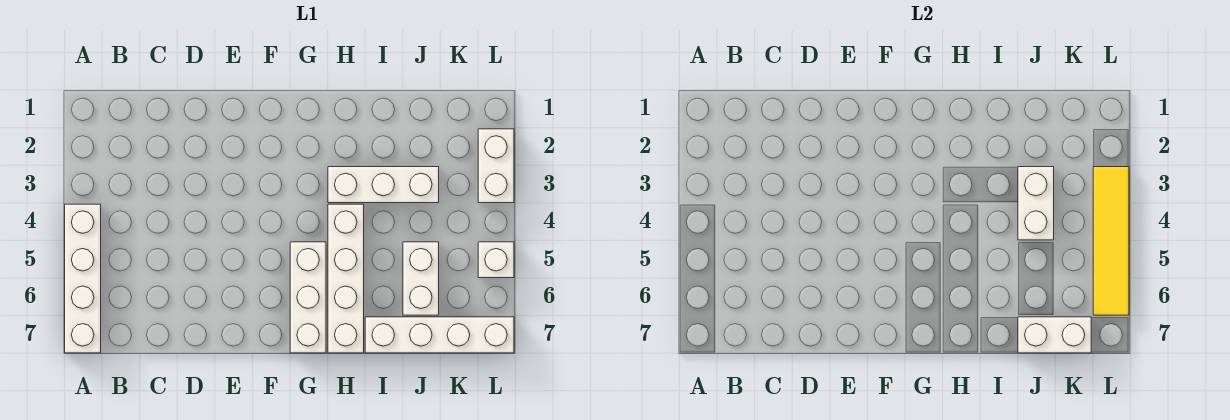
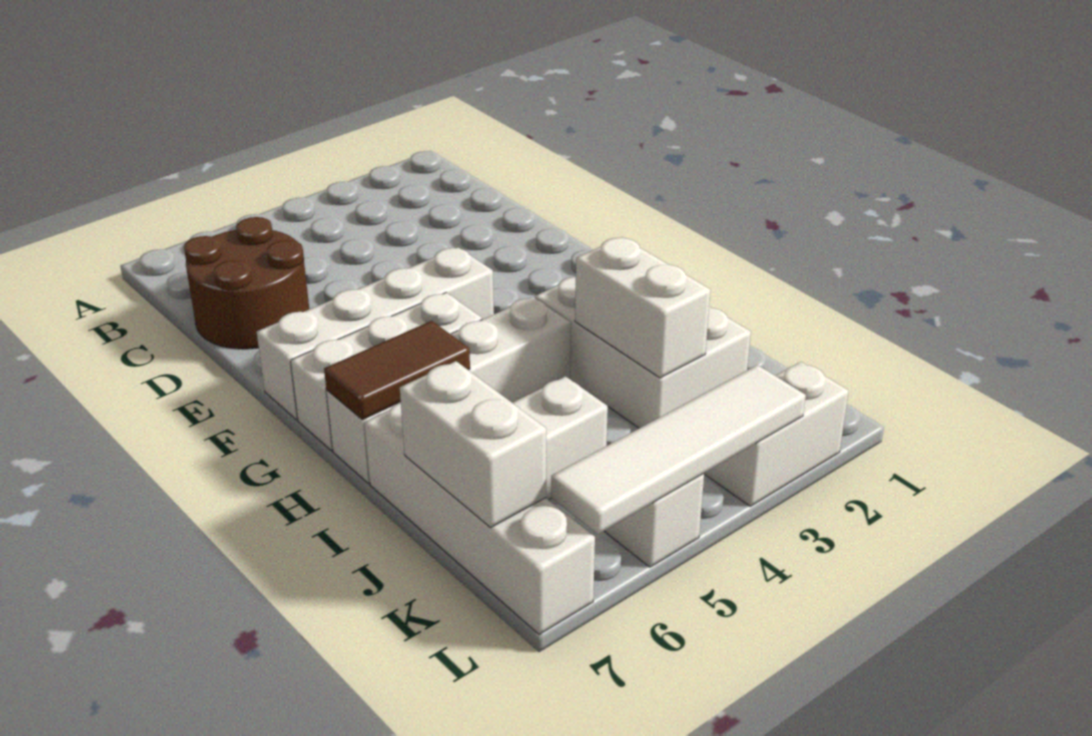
white brick A4:A7 level 1 -> white brick F4:F7 level 1
none -> brown round brick C6:D7 level 1
white brick H3:J3 level 1 -> white brick H2:J3 level 1
none -> brown tile H6:H7 level 2
white brick J3:J4 level 2 -> white brick I3:J3 level 2
yellow tile L3:L6 level 2 -> white tile L3:L6 level 2

